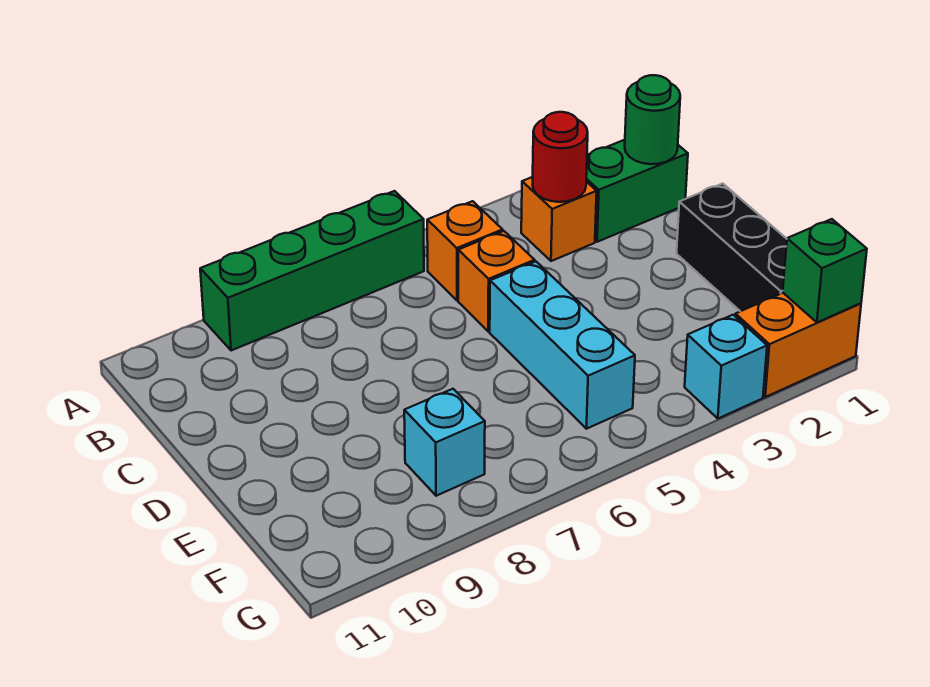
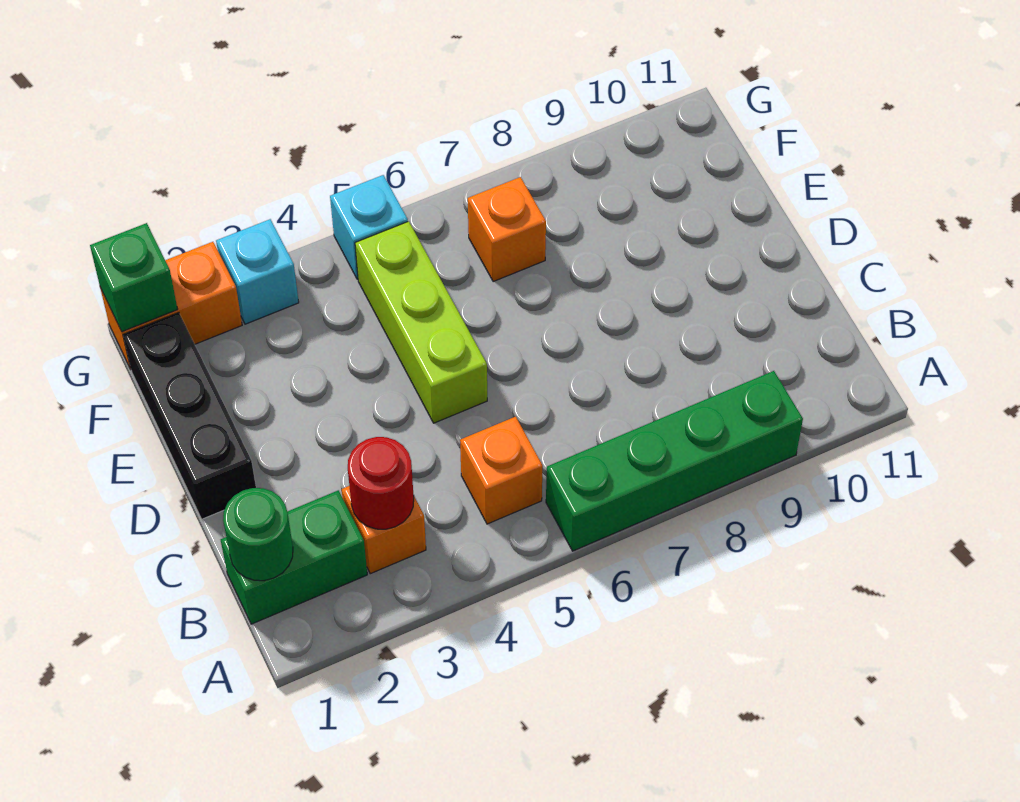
orange brick C5 level 1 -> orange brick F7 level 1
cyan brick D5:F5 level 1 -> lime brick D5:F5 level 1
cyan brick F8 level 1 -> cyan brick G5 level 1

